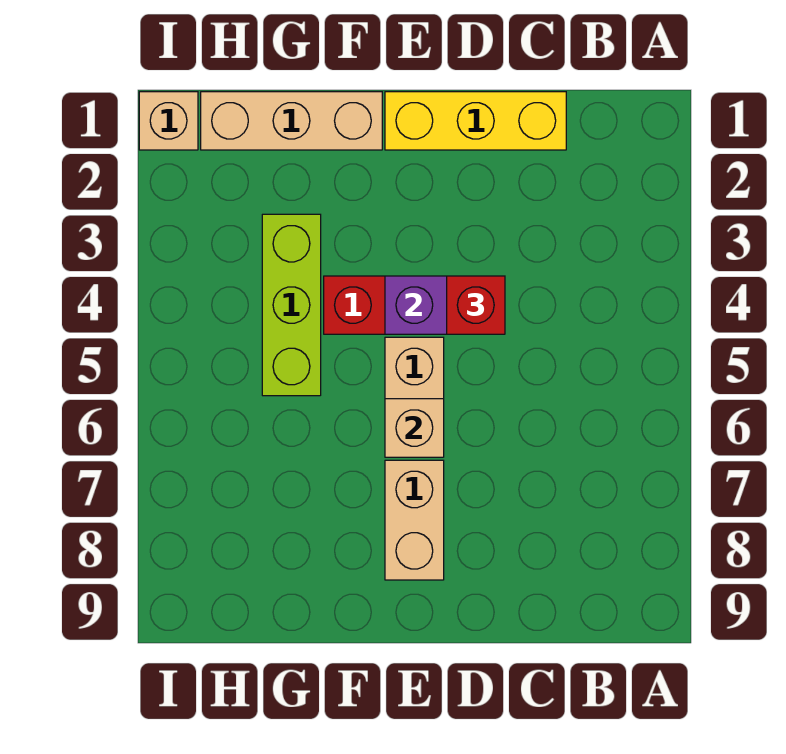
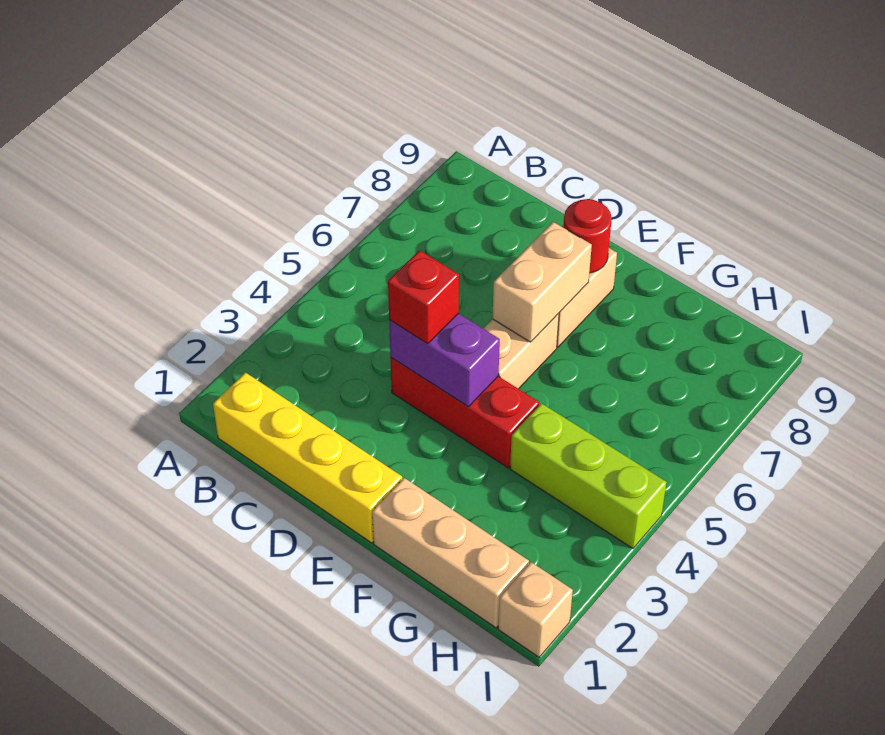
yellow brick C1:E1 level 1 -> yellow brick B1:E1 level 1
tan brick E6 level 2 -> tan brick E6:E7 level 2
none -> red round brick E8 level 2
lime brick G3:G5 level 1 -> lime brick G4:I4 level 1

